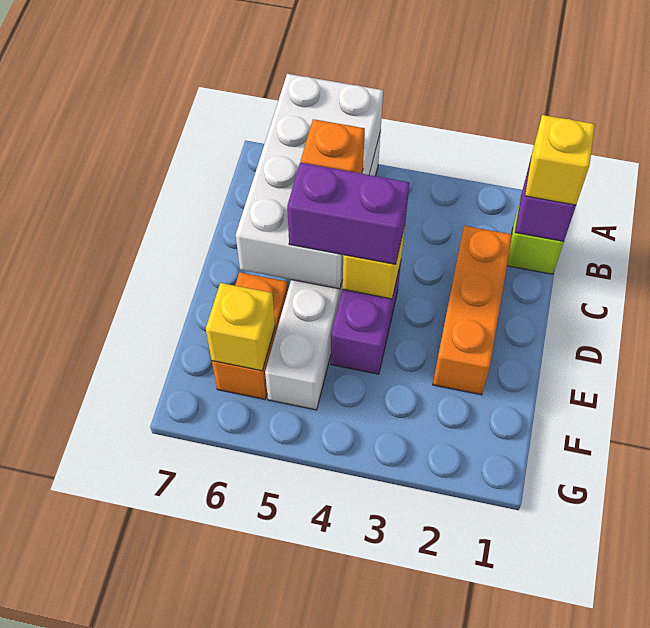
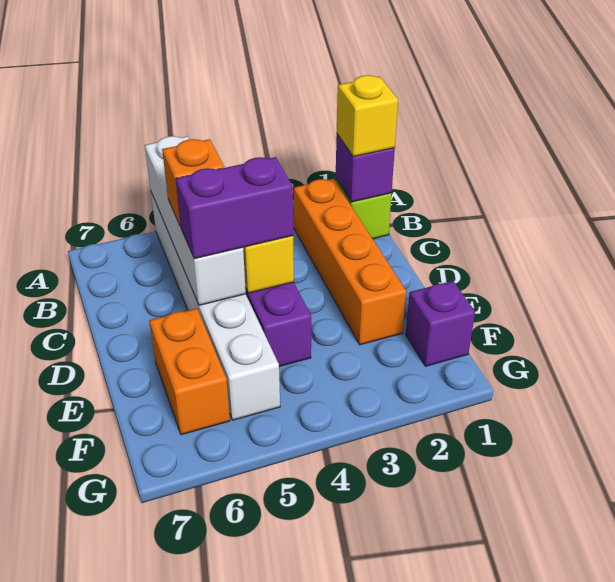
white brick A5:D6 level 2 -> white brick A5:D5 level 2
orange brick C2:E2 level 1 -> orange brick B2:E2 level 1
none -> purple brick F1 level 1
yellow brick F6 level 2 -> none

